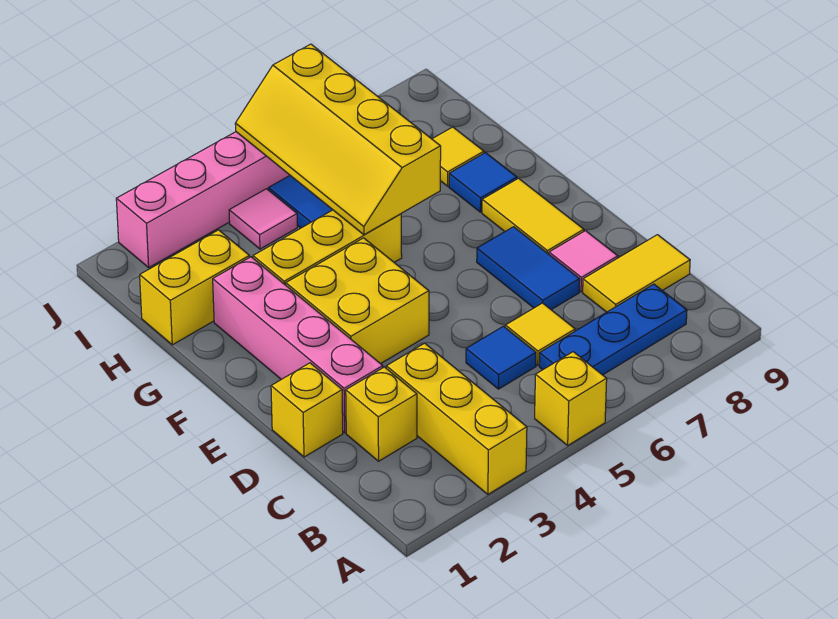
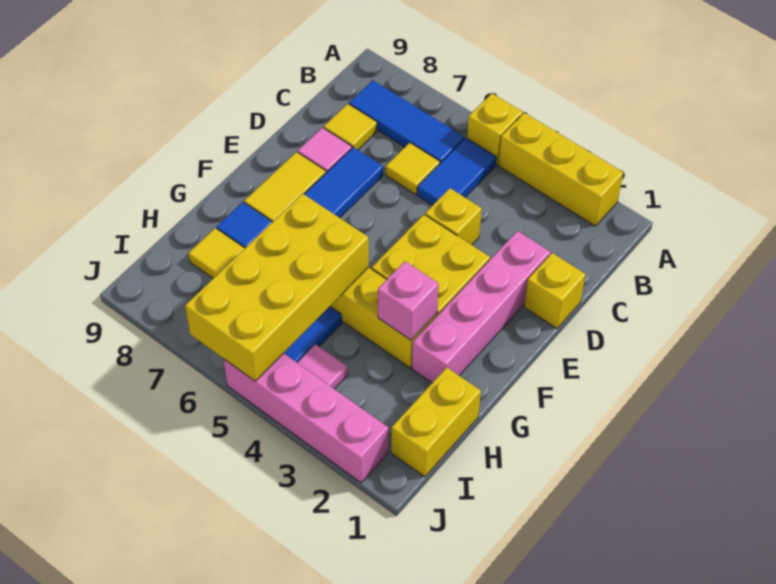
yellow brick A3:C3 level 1 -> yellow brick A2:A4 level 1
blue plate B6:B8 level 1 -> blue tile B6:B8 level 1
yellow brick C2 level 1 -> yellow brick D4 level 1
blue tile C5 level 1 -> blue tile B5:C5 level 1
yellow tile C8:C9 level 1 -> yellow tile C8 level 1
none -> pink brick G3 level 2
yellow slope G5:J6 level 2 top 6 -> yellow brick G5:J6 level 2
yellow brick H1:H2 level 1 -> yellow brick H1:I1 level 1

